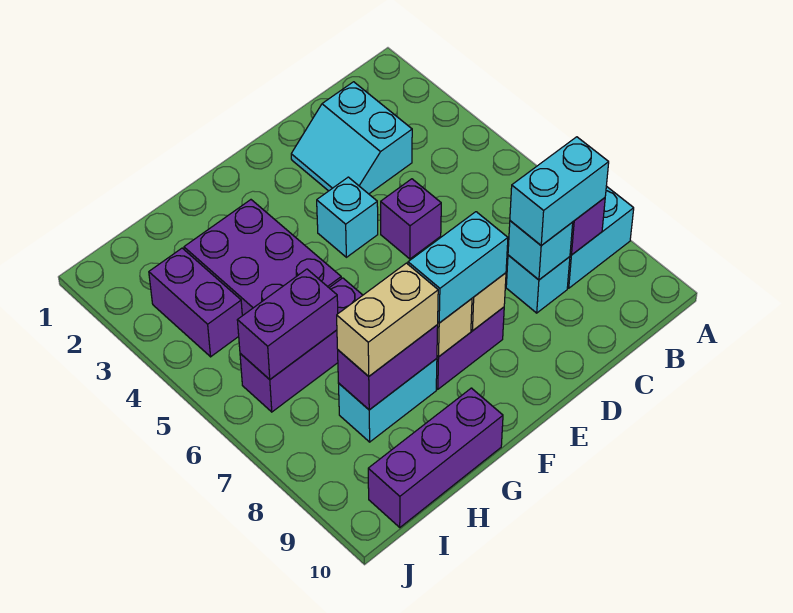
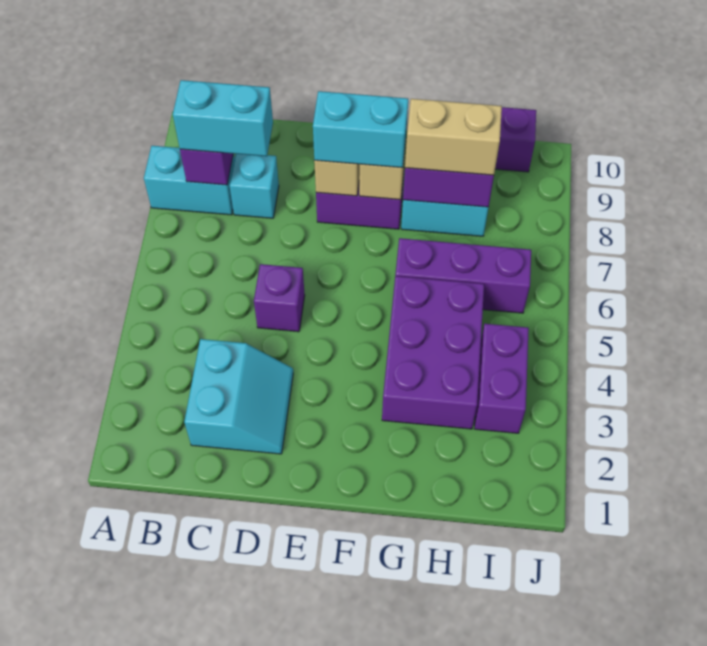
cyan brick C8 level 2 -> none
cyan brick E4 level 1 -> none
purple brick H6:I6 level 2 -> none

